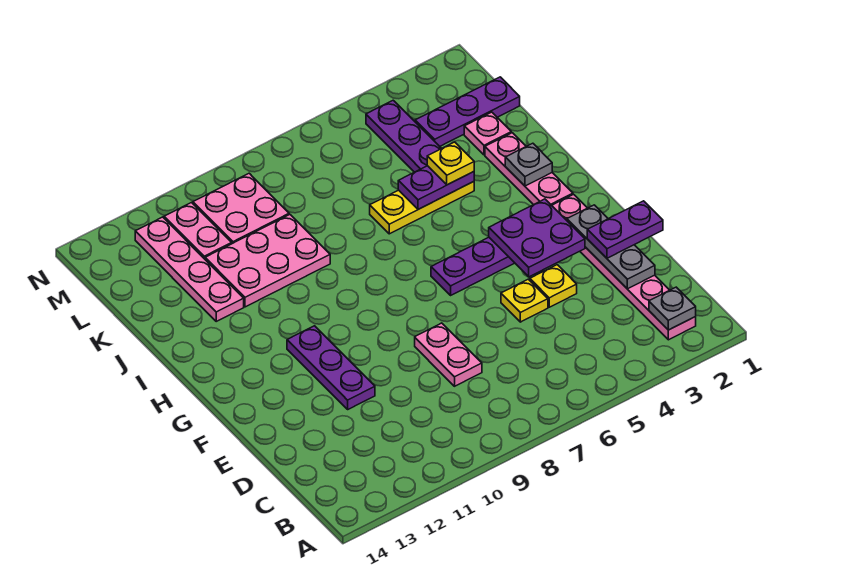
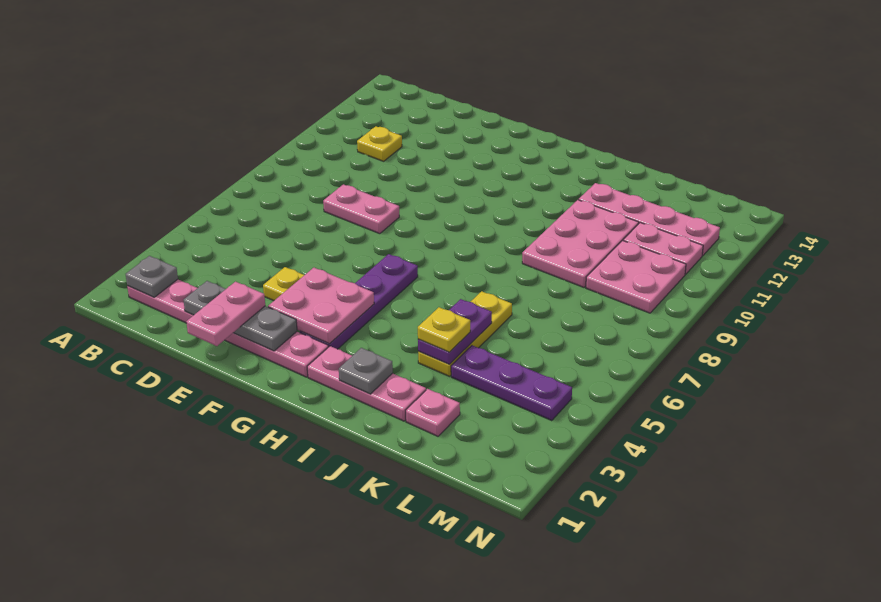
purple plate E1:E2 level 3 -> pink plate E1:E2 level 3
yellow plate E5 level 1 -> yellow plate C11 level 1
purple plate E11:G11 level 1 -> none
purple plate F3:G4 level 2 -> pink plate F3:G4 level 2
purple plate L1:L3 level 1 -> none

